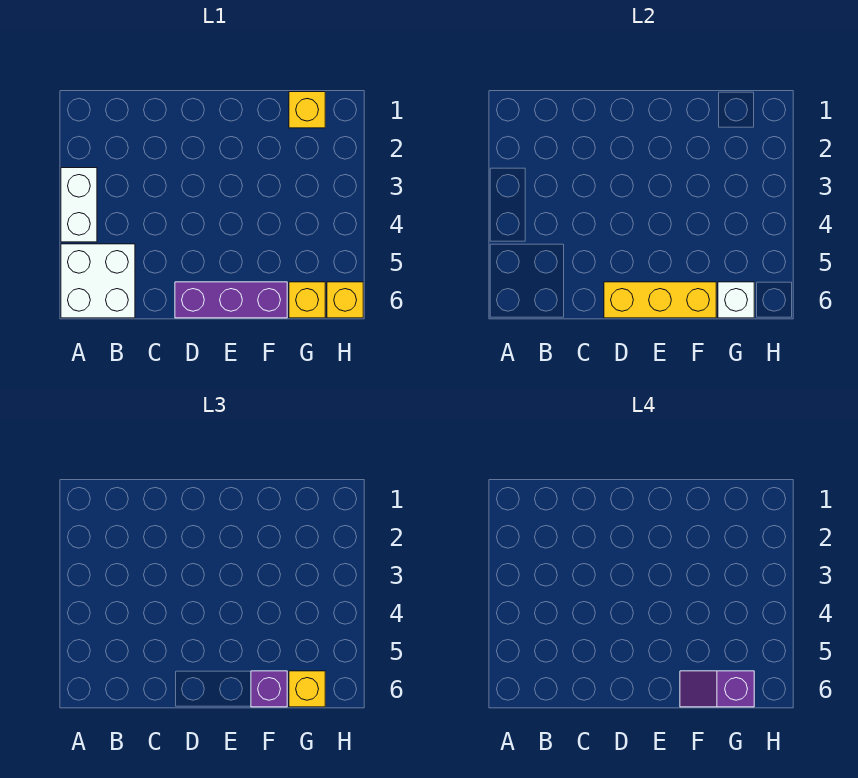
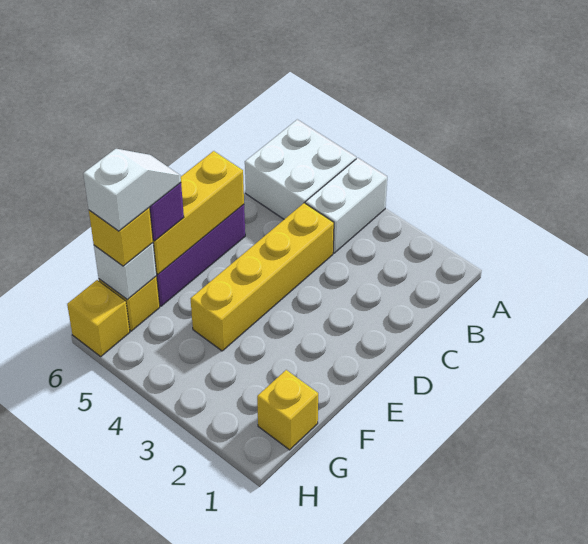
white brick A3:A4 level 1 -> white brick A4:B4 level 1
none -> yellow brick C4:F4 level 1
purple slope F6:G6 level 4 top G -> white slope F6:G6 level 4 top G

